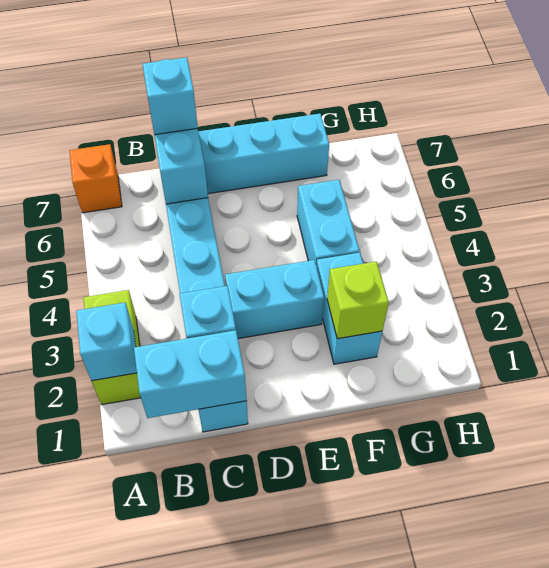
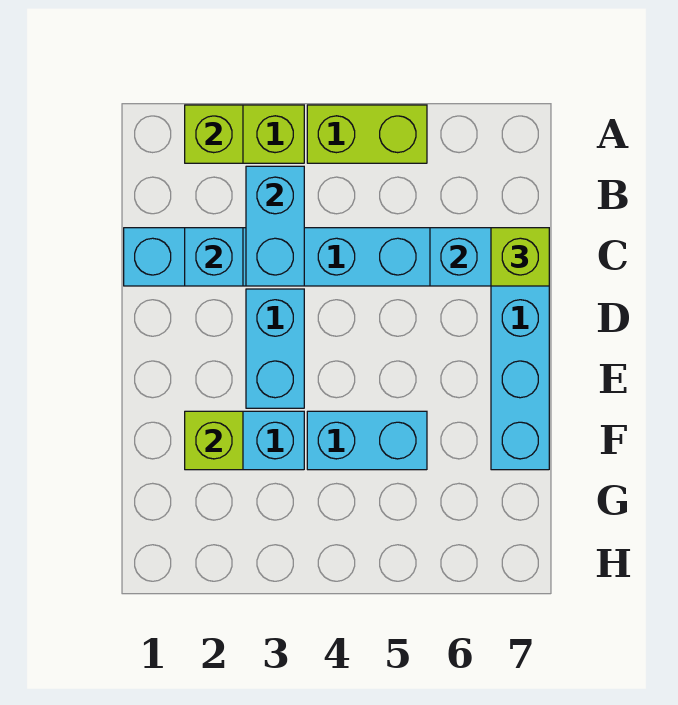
cyan brick A2 level 2 -> lime brick A2 level 2
none -> lime brick A4:A5 level 1
orange brick A7 level 1 -> none
cyan brick B1:C1 level 2 -> cyan brick B3:C3 level 2
cyan brick C7 level 3 -> lime brick C7 level 3

